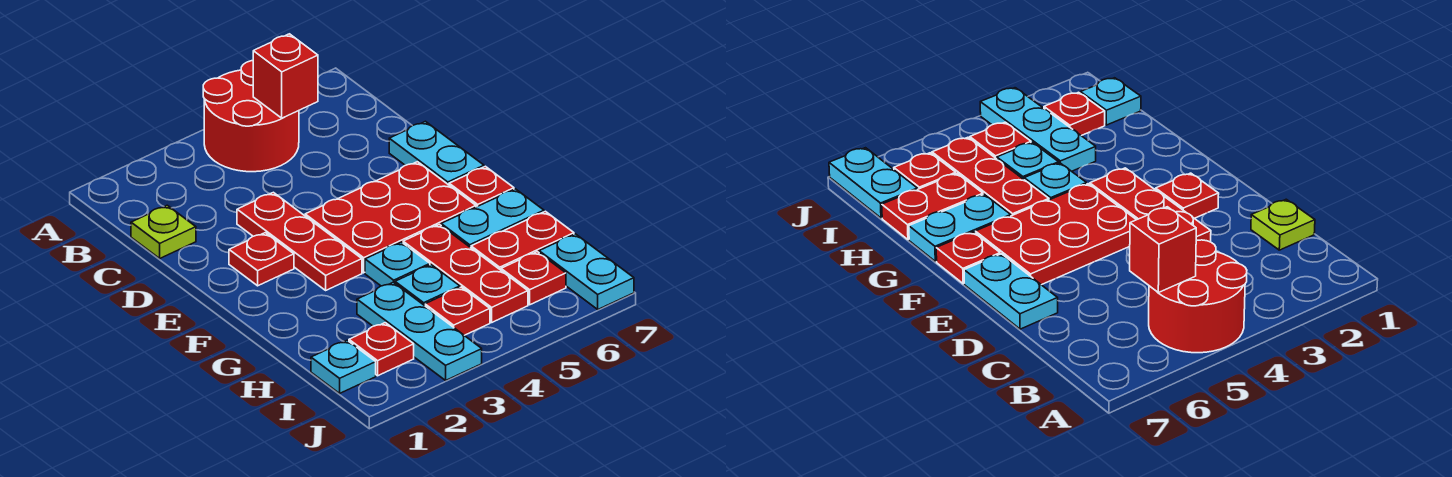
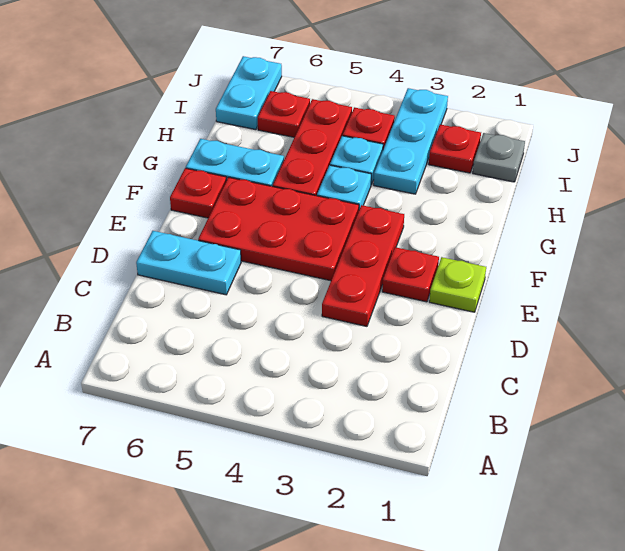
red round brick A4:B5 level 1 -> none
red brick B5 level 2 -> none
lime plate C1 level 1 -> lime plate E1 level 1
cyan plate D7:E7 level 1 -> cyan plate D6:D7 level 1
red plate H6:H7 level 1 -> none
cyan plate I1 level 1 -> grey plate I1 level 1

